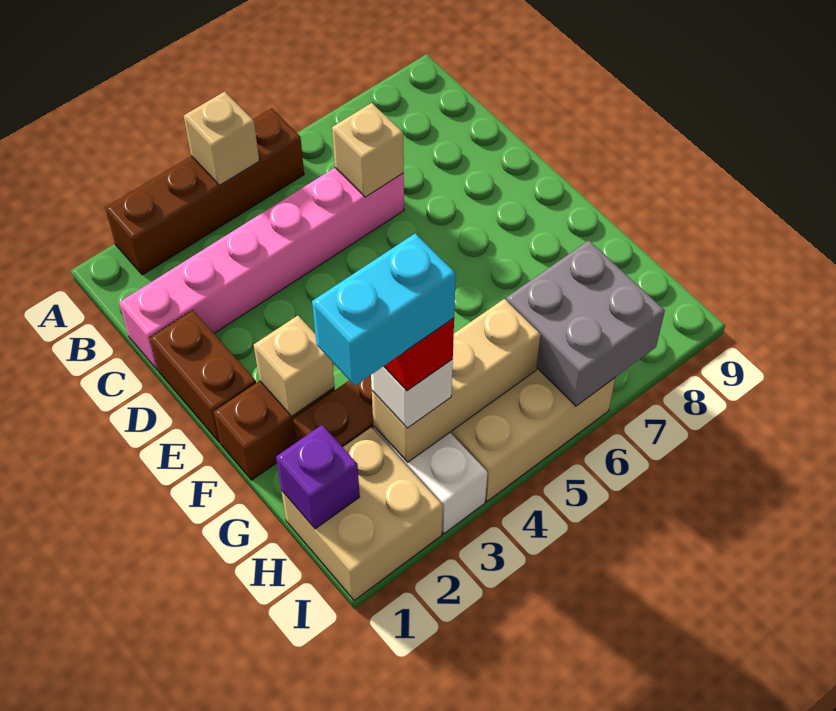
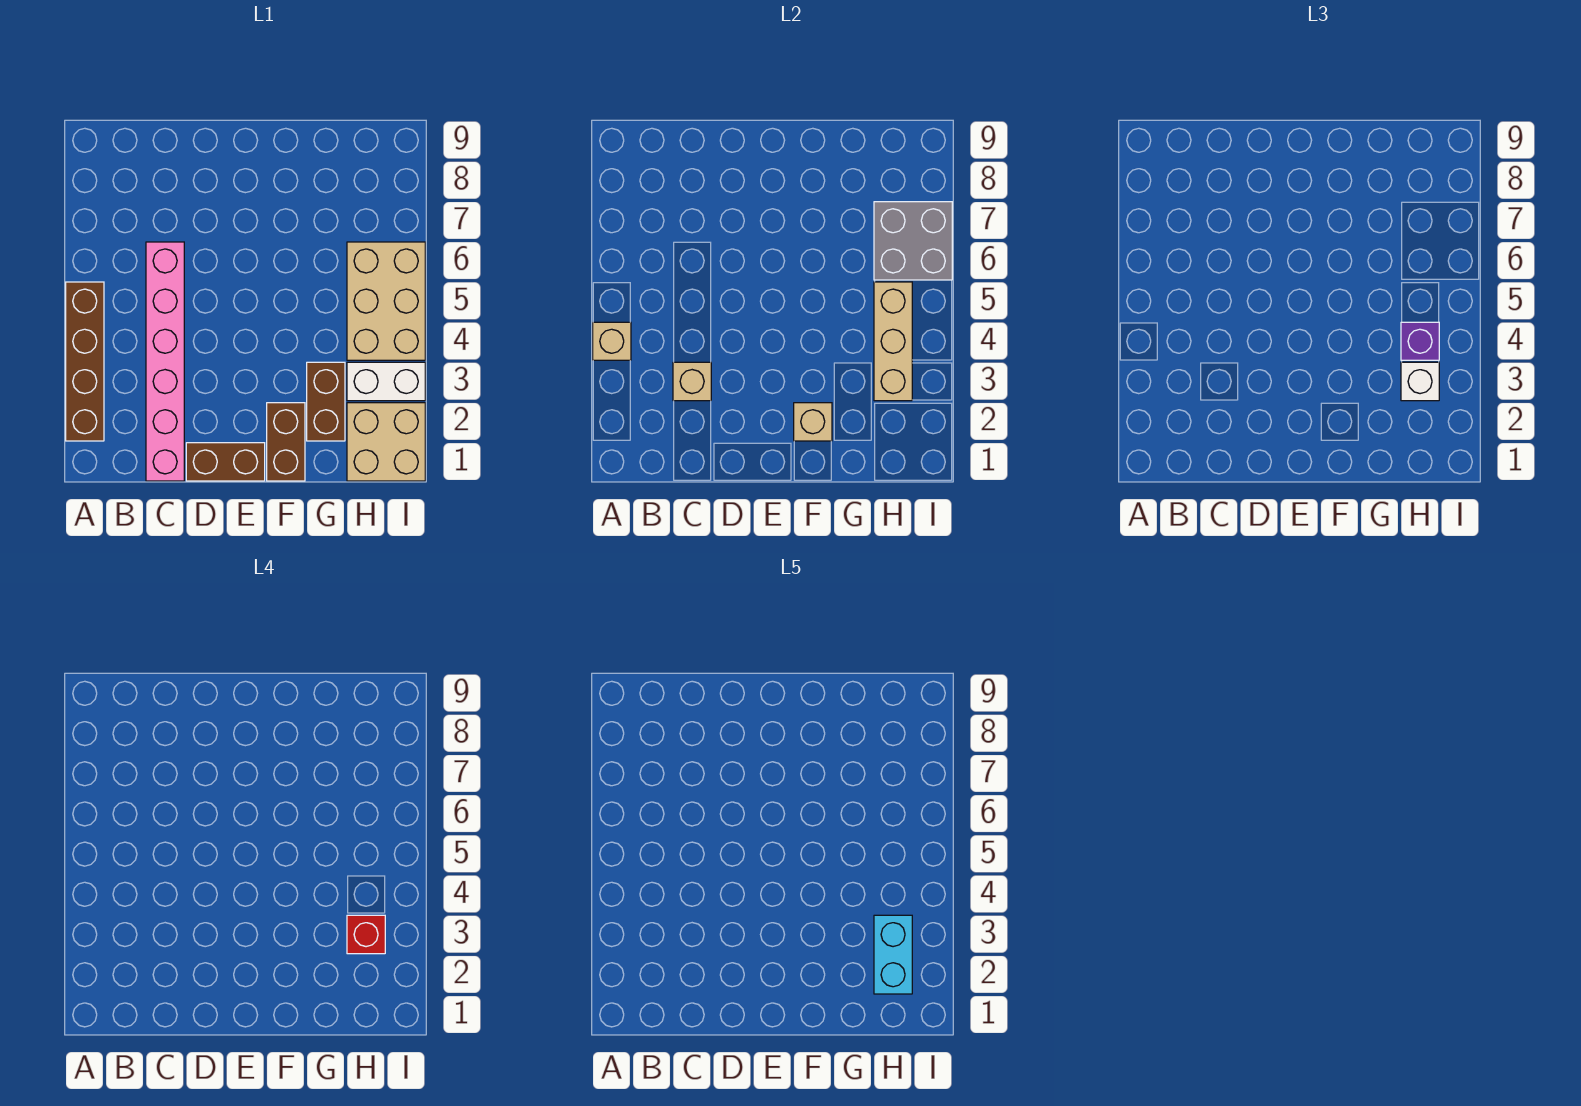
tan brick C6 level 2 -> tan brick C3 level 2
purple brick H1 level 2 -> purple brick H4 level 3

